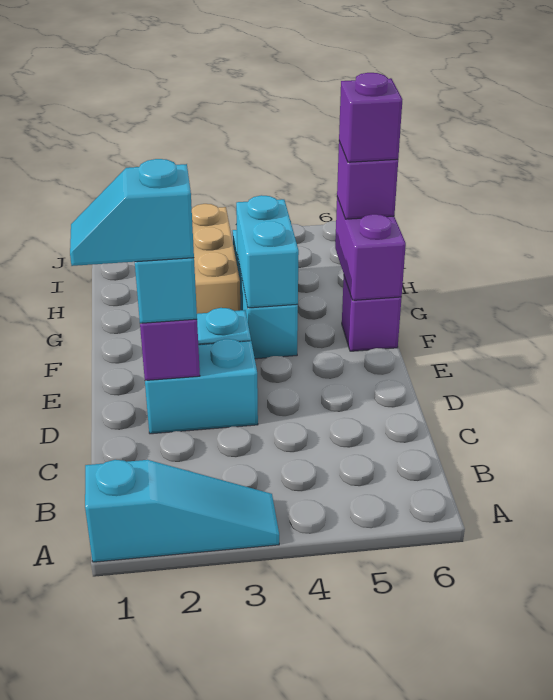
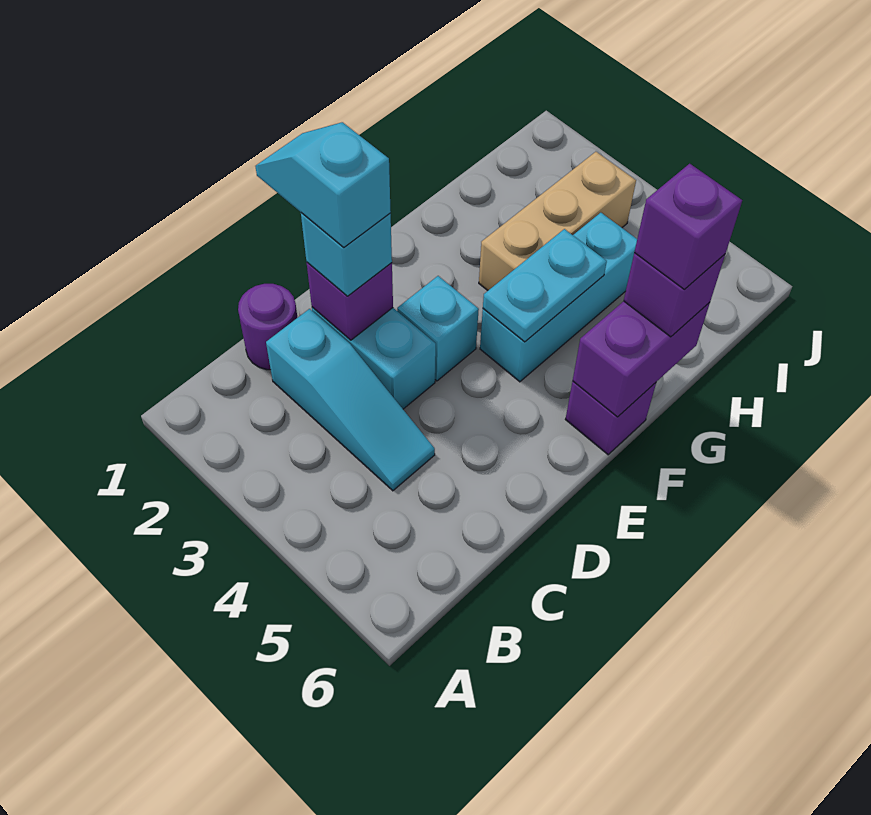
cyan slope A1:A3 level 1 top 1 -> cyan slope C2:C4 level 1 top 2
none -> purple round brick C1 level 1
cyan brick F4:G4 level 2 -> cyan plate F4:G4 level 2

